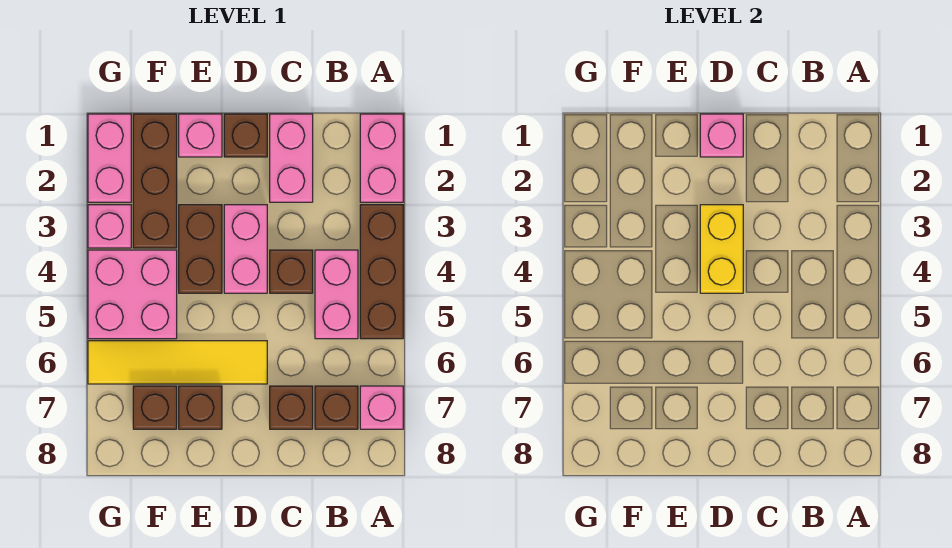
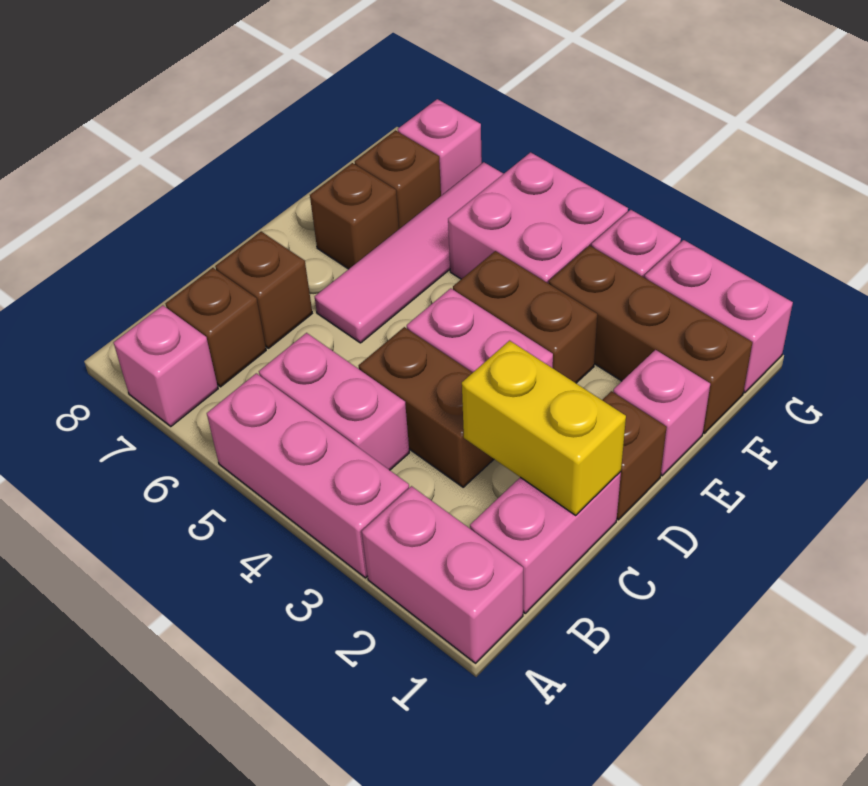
brown brick A3:A5 level 1 -> pink brick A3:A5 level 1
pink brick C1:C2 level 1 -> pink brick B1:C1 level 1
brown brick C4 level 1 -> brown brick C3:C4 level 1
pink brick D1 level 2 -> pink brick G7 level 1
yellow brick D3:D4 level 2 -> yellow brick C1:C2 level 2
yellow tile D6:G6 level 1 -> pink tile D6:G6 level 1

